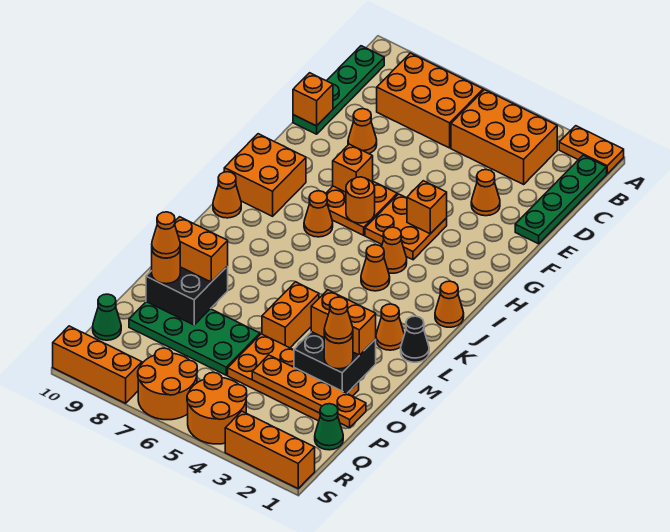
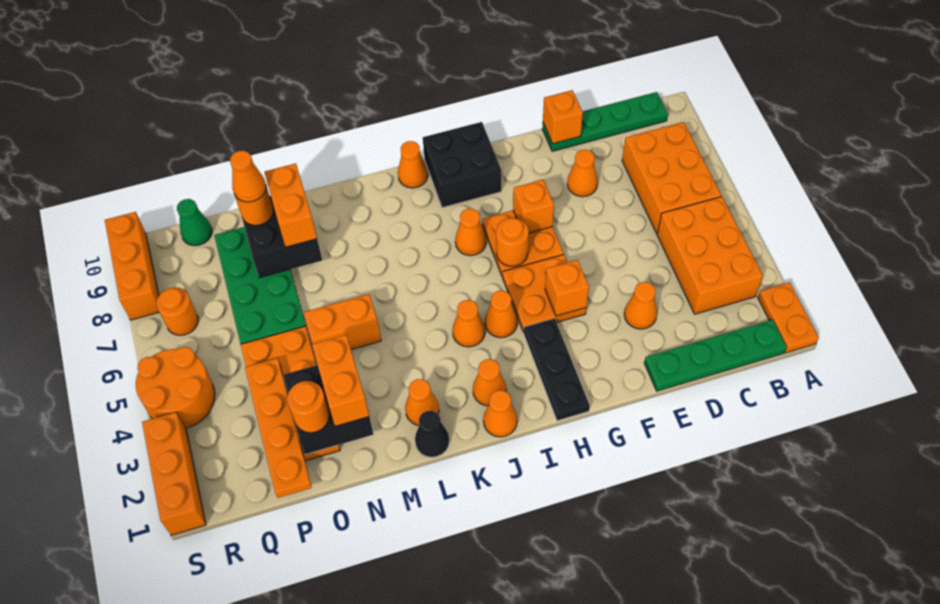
none -> black plate H1:H3 level 1
orange brick H9:I10 level 1 -> black brick H9:I10 level 1
orange cone O2 level 4 -> orange cone J2 level 1
green cone Q1 level 1 -> none
orange round brick R6:S7 level 1 -> orange round brick R7 level 1

